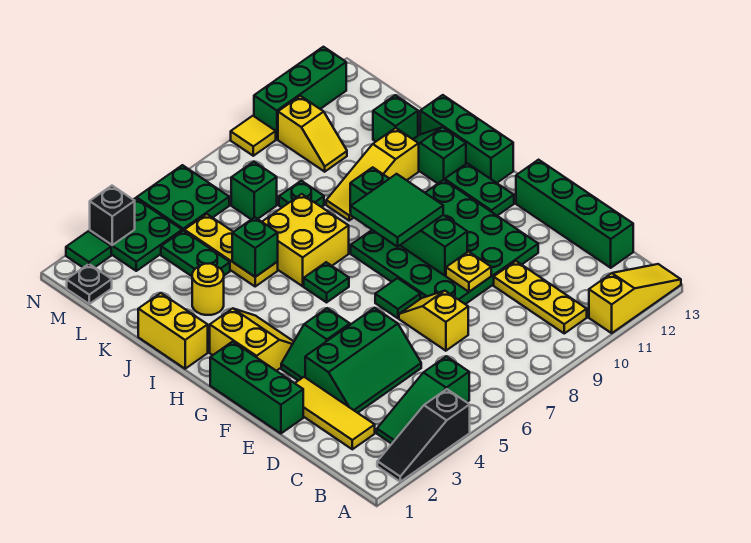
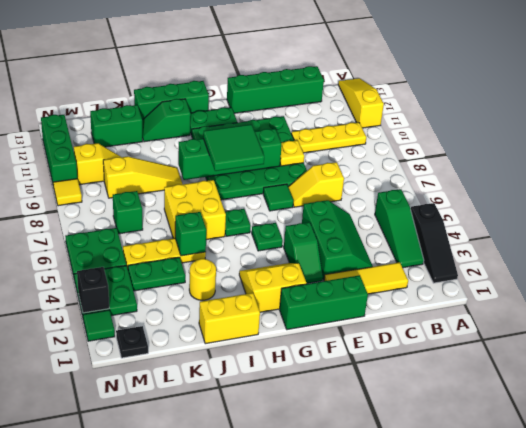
yellow slope J9:J11 level 1 top 11 -> yellow slope J9:L9 level 1 top L
green plate K8 level 1 -> green plate G5 level 1
green brick K12 level 1 -> green brick K12:L12 level 1

